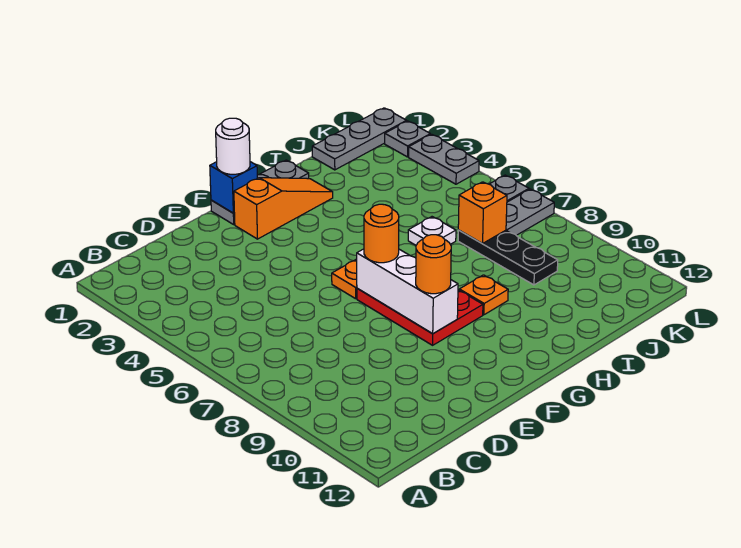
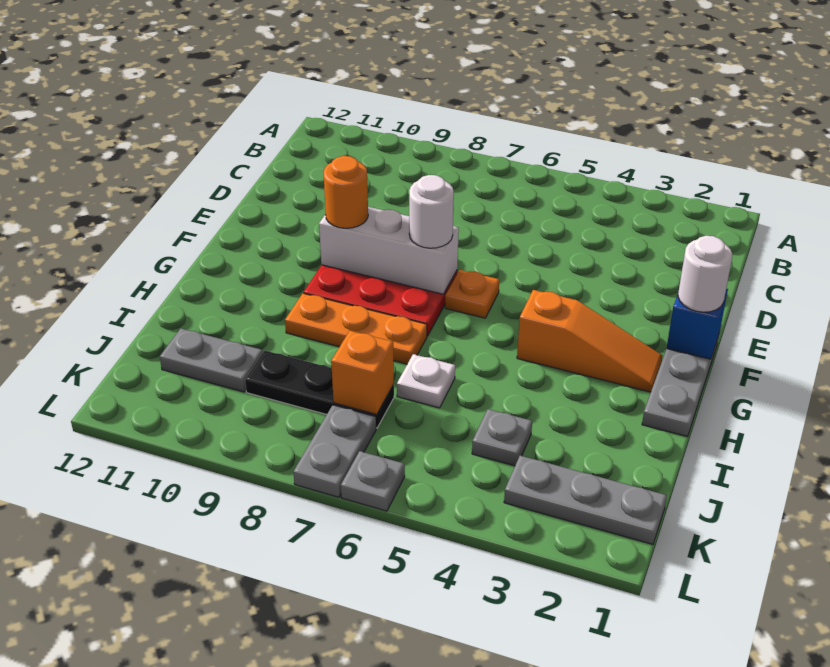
orange slope F2:H2 level 1 top F -> orange slope G2:G4 level 1 top 4
orange round brick F7 level 3 -> white round brick F7 level 3
orange plate H9 level 1 -> orange plate H7:H9 level 1
grey plate J1:L1 level 1 -> grey plate K1:K3 level 1
grey plate L2 level 1 -> grey plate J4 level 1
grey plate L3:L4 level 1 -> grey plate J10:J11 level 1

